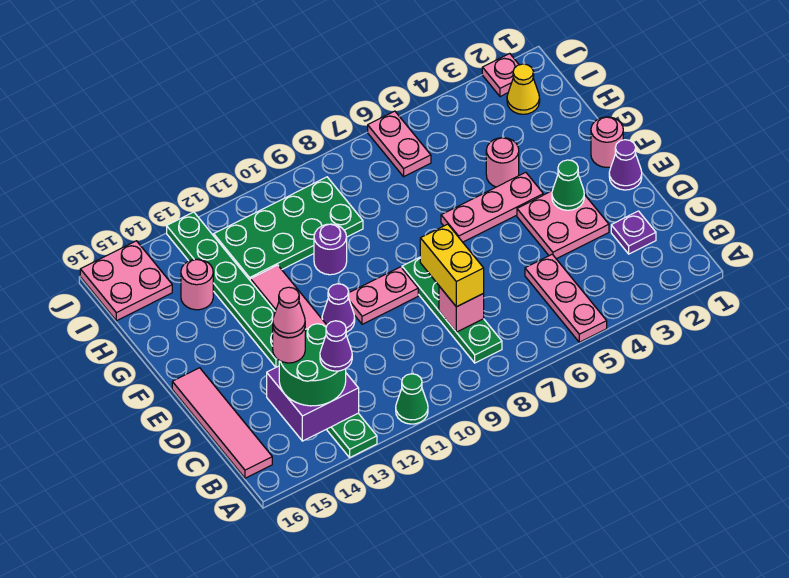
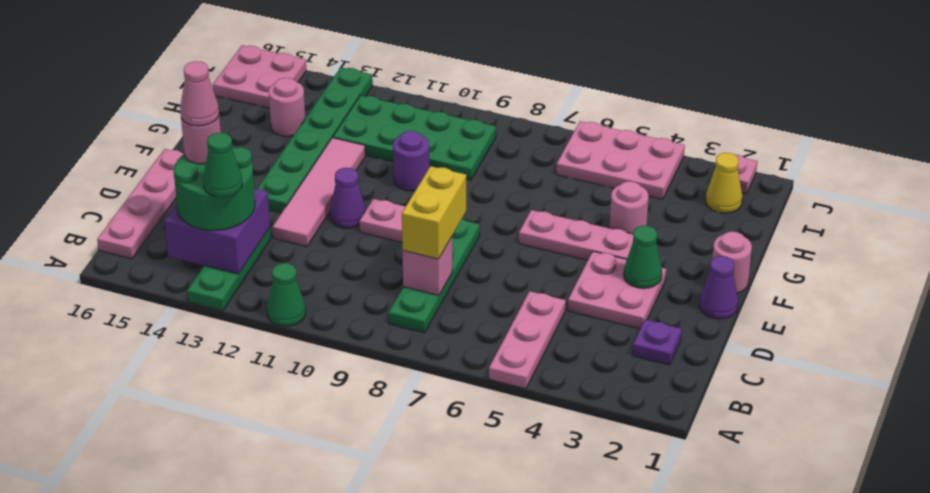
purple cone B13 level 4 -> green cone B13 level 4
pink tile B16:E16 level 1 -> pink plate B16:E16 level 1
pink plate I6:J6 level 1 -> pink plate I4:J6 level 1

